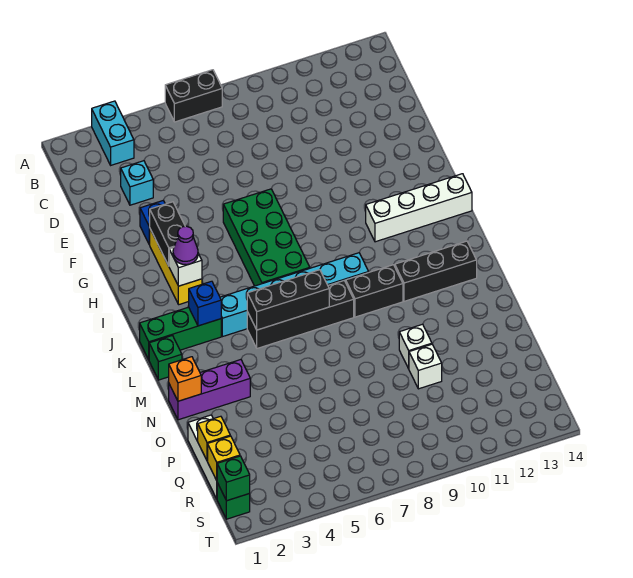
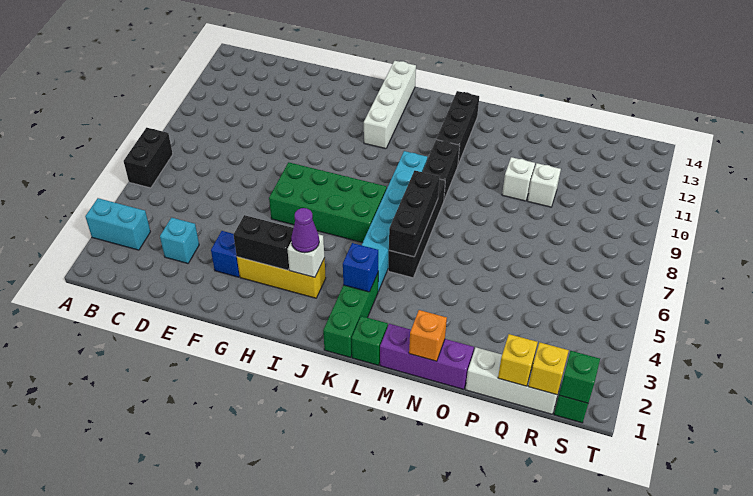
purple brick N1:N3 level 1 -> purple brick M1:O1 level 1

